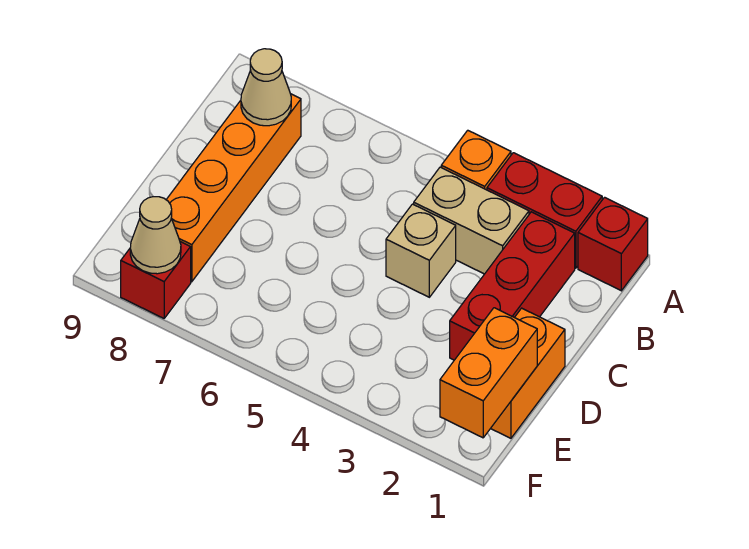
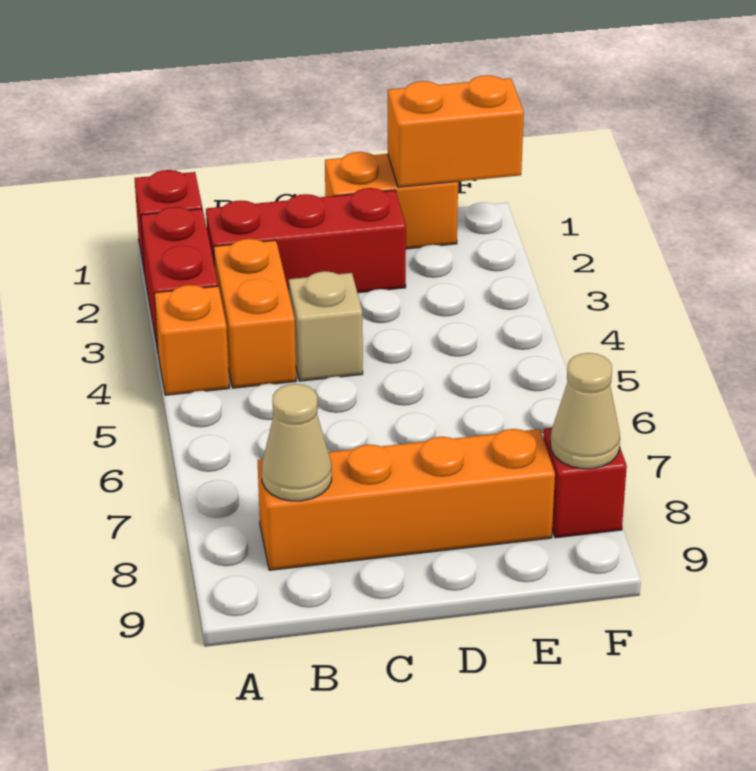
tan brick B3:B4 level 1 -> orange brick B3:B4 level 1

